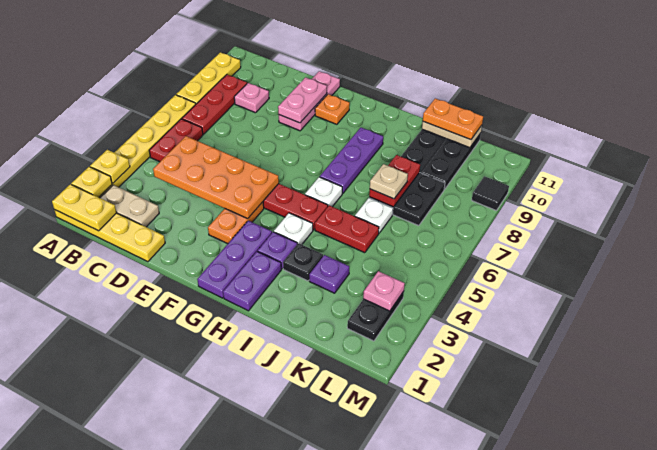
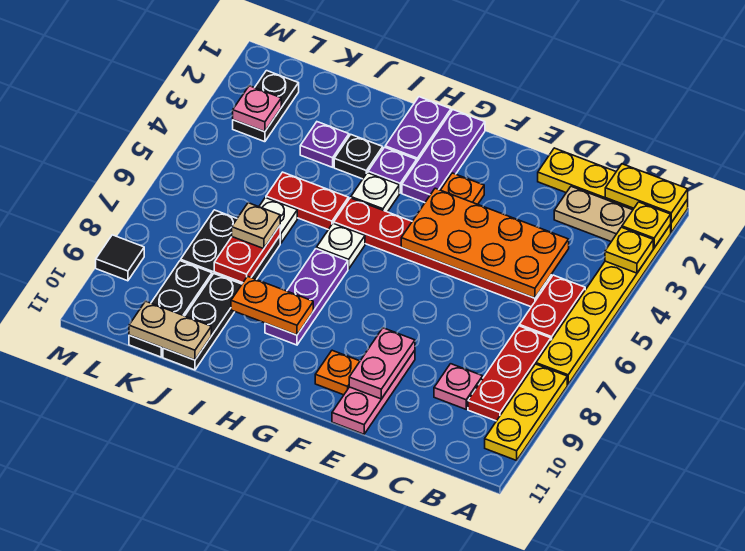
orange plate J11:K11 level 3 -> orange plate H9:I9 level 2

